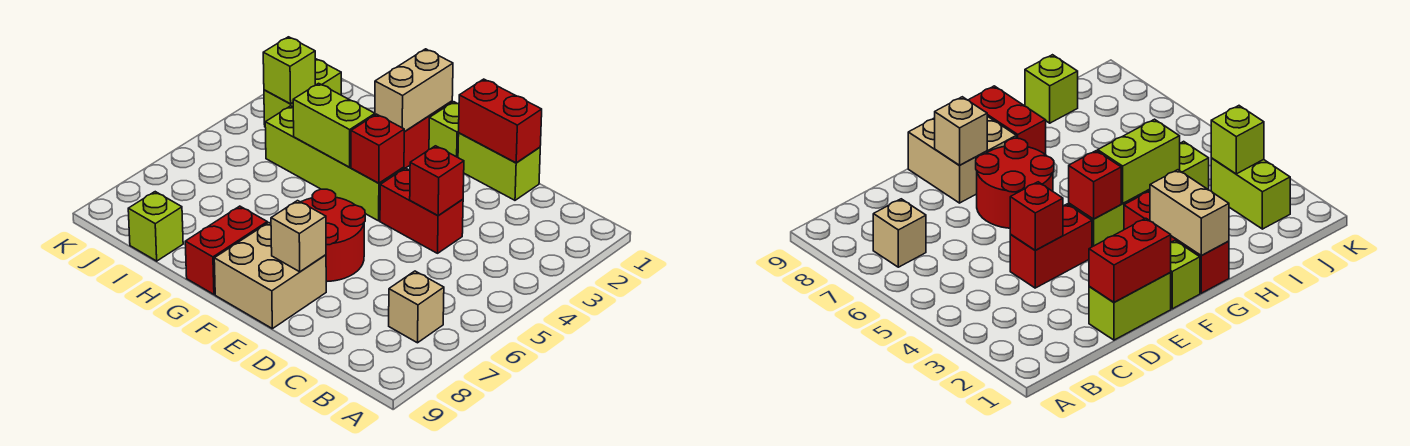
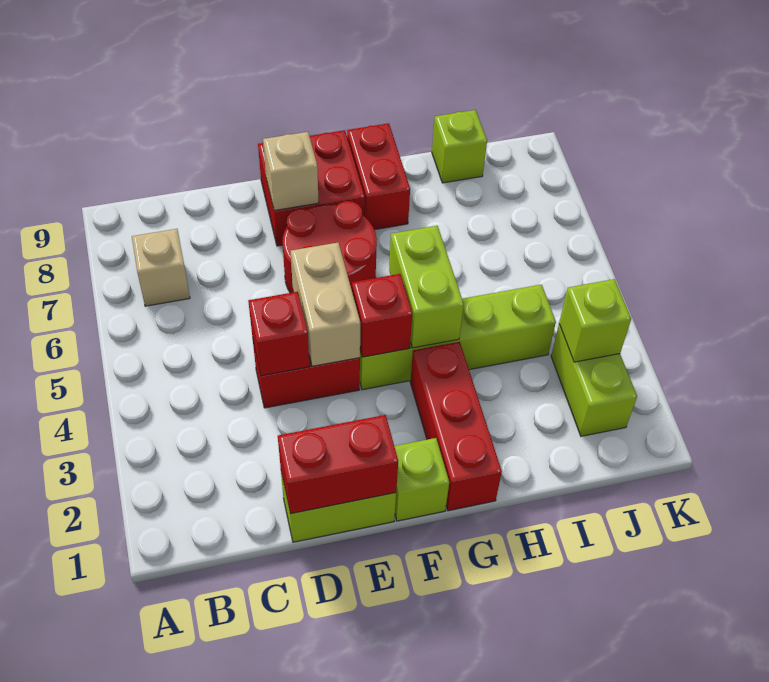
tan brick E8:F9 level 1 -> red brick E8:F9 level 1
tan brick G1:G2 level 2 -> tan brick E4:E5 level 2
lime brick G4:H4 level 2 -> lime brick G4:G5 level 2

